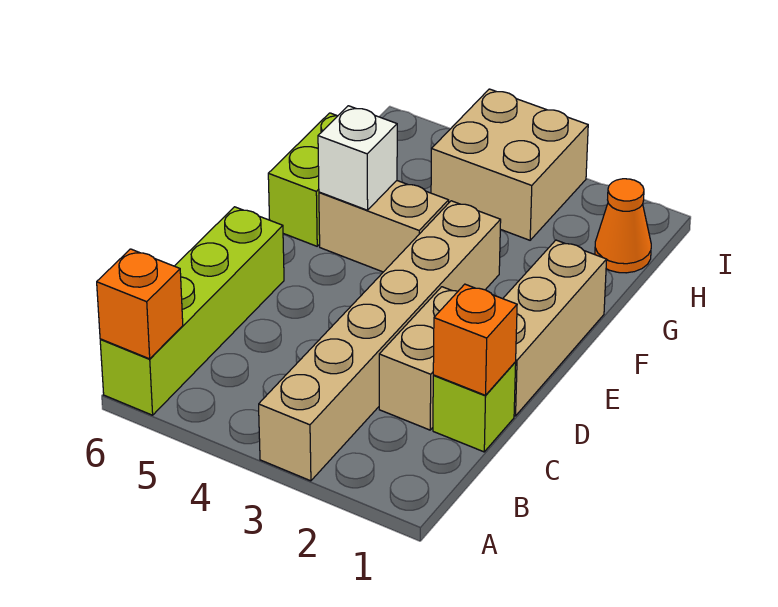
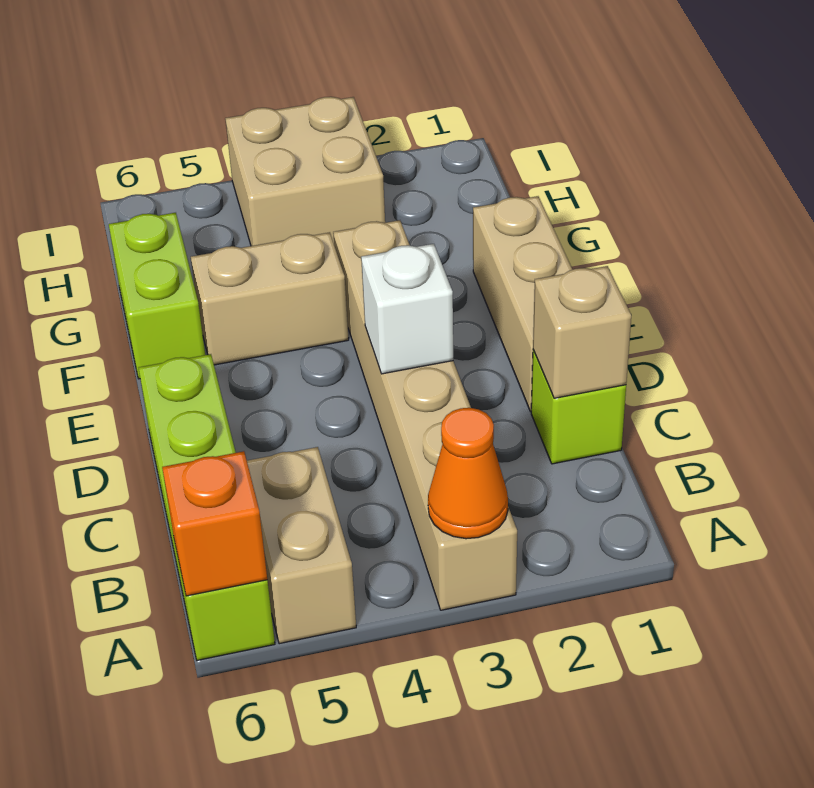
orange brick C1 level 2 -> tan brick C1 level 2
tan brick C2:D2 level 1 -> tan brick A5:B5 level 1
white brick F5 level 2 -> white brick D3 level 2
orange cone H1 level 1 -> orange cone A3 level 2

